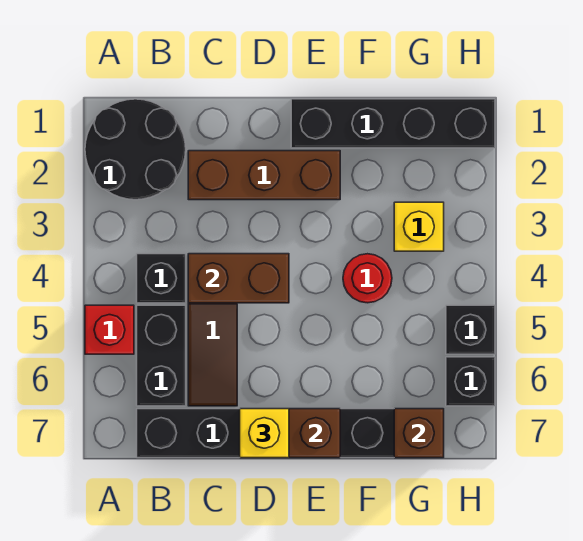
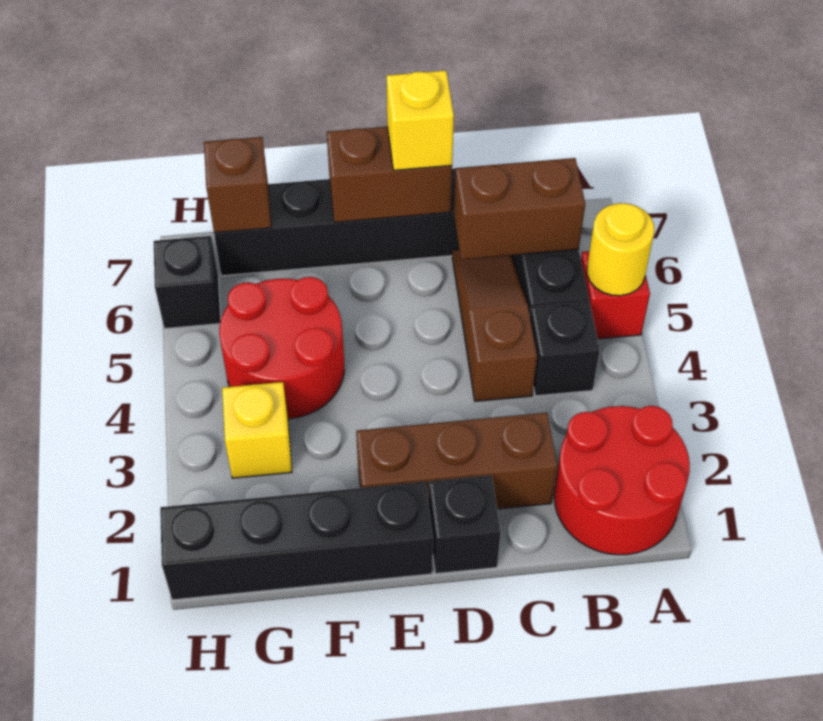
black round brick A1:B2 level 1 -> red round brick A1:B2 level 1
none -> yellow round brick A5 level 2
brown brick C4:D4 level 2 -> brown brick B6:C6 level 2
red round brick F4 level 1 -> red round brick F4:G5 level 1
black brick H5 level 1 -> black brick D1 level 1

